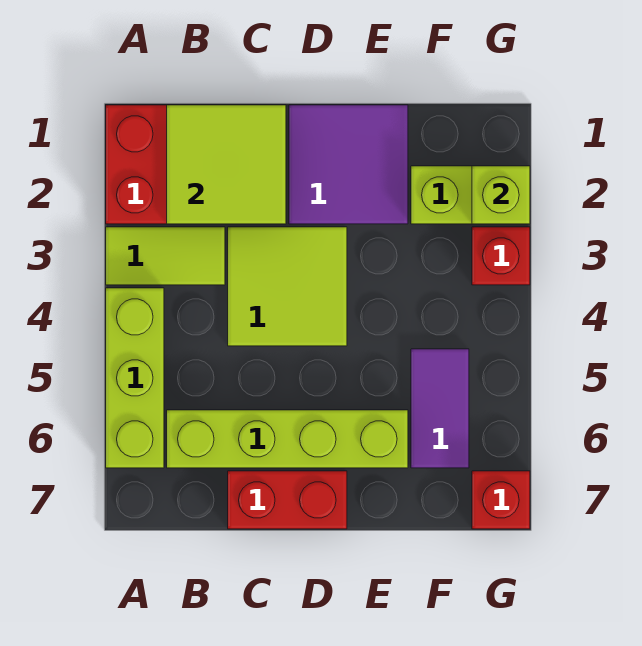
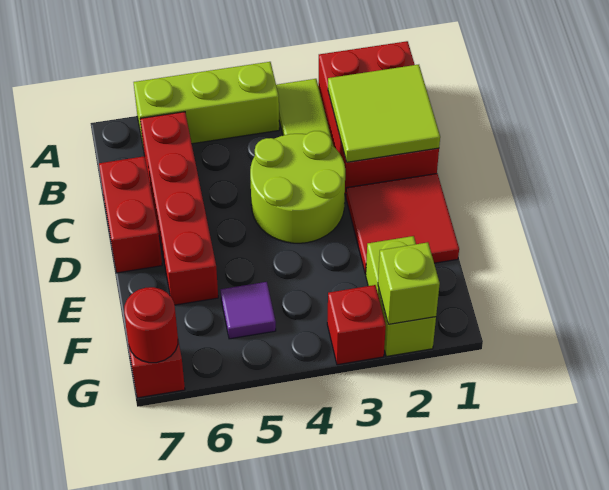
lime brick B6:E6 level 1 -> red brick B6:E6 level 1
lime tile C3:D4 level 1 -> lime round brick C3:D4 level 1
purple tile D1:E2 level 1 -> red tile D1:E2 level 1
purple tile F5:F6 level 1 -> purple tile F5 level 1
none -> red round brick G7 level 2

